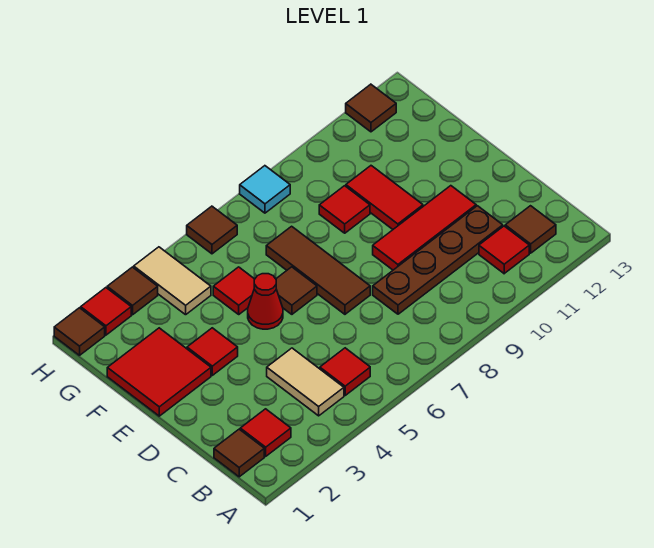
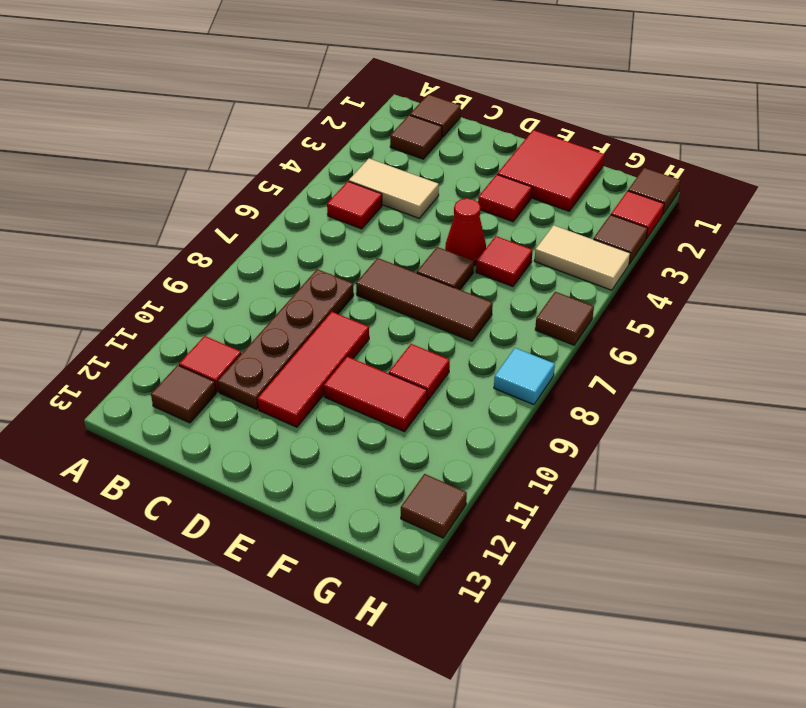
red tile B2 level 1 -> brown tile B2 level 1

